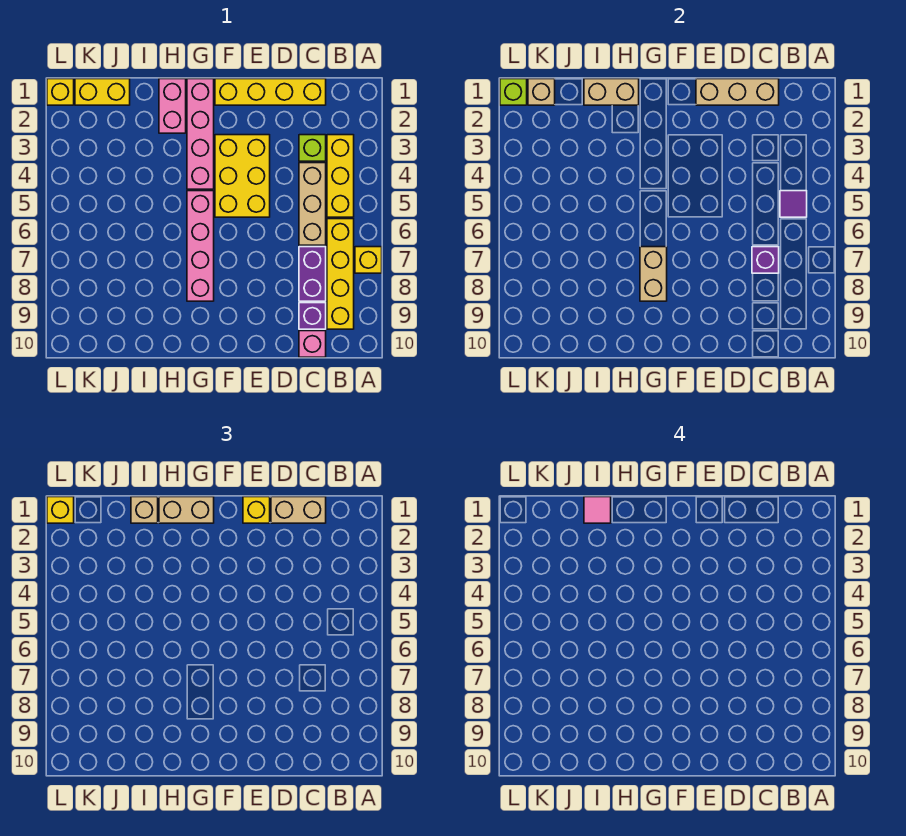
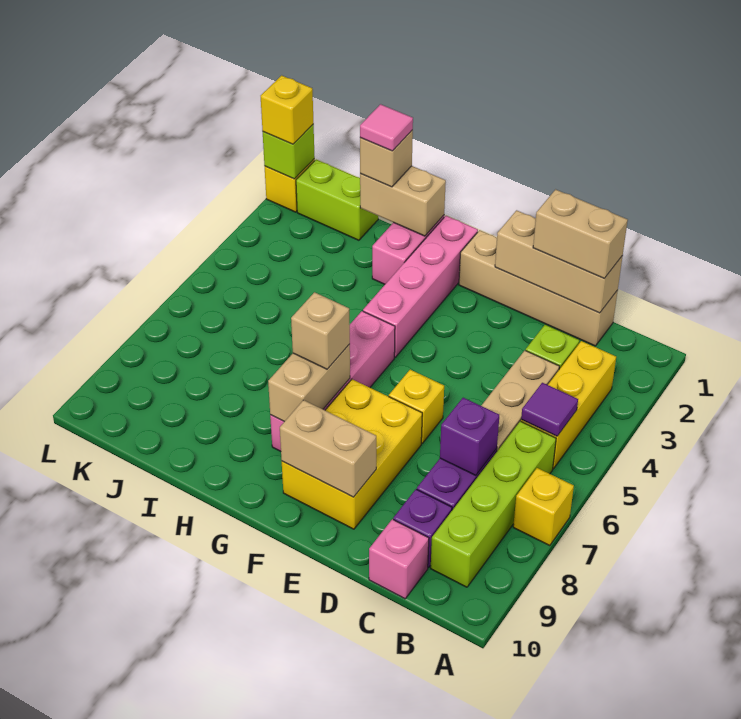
yellow brick B6:B9 level 1 -> lime brick B6:B9 level 1
yellow brick C1:F1 level 1 -> tan brick C1:F1 level 1
yellow brick E1 level 3 -> yellow brick E6 level 1
yellow brick E3:F5 level 1 -> yellow brick E7:F9 level 1
tan brick G1:H1 level 3 -> tan brick E9:F9 level 2
yellow brick J1:K1 level 1 -> lime brick J1:K1 level 1
tan brick K1 level 2 -> tan brick G7 level 3

